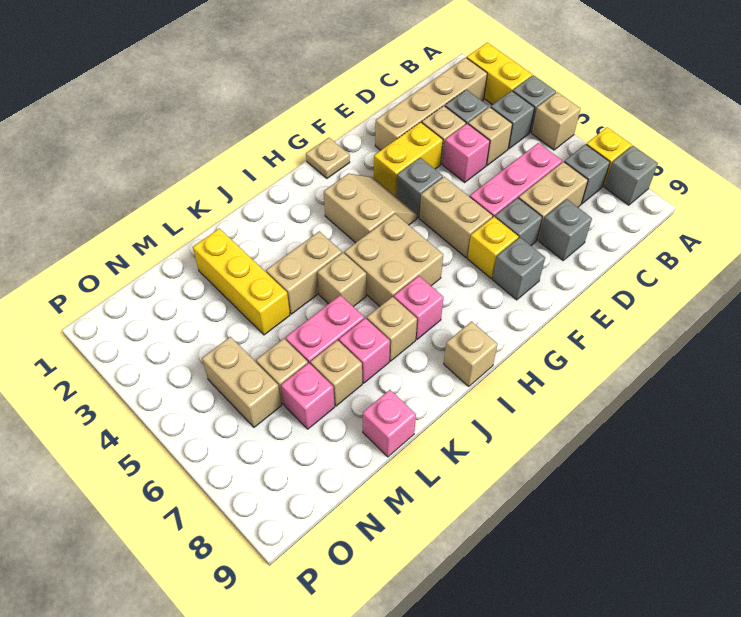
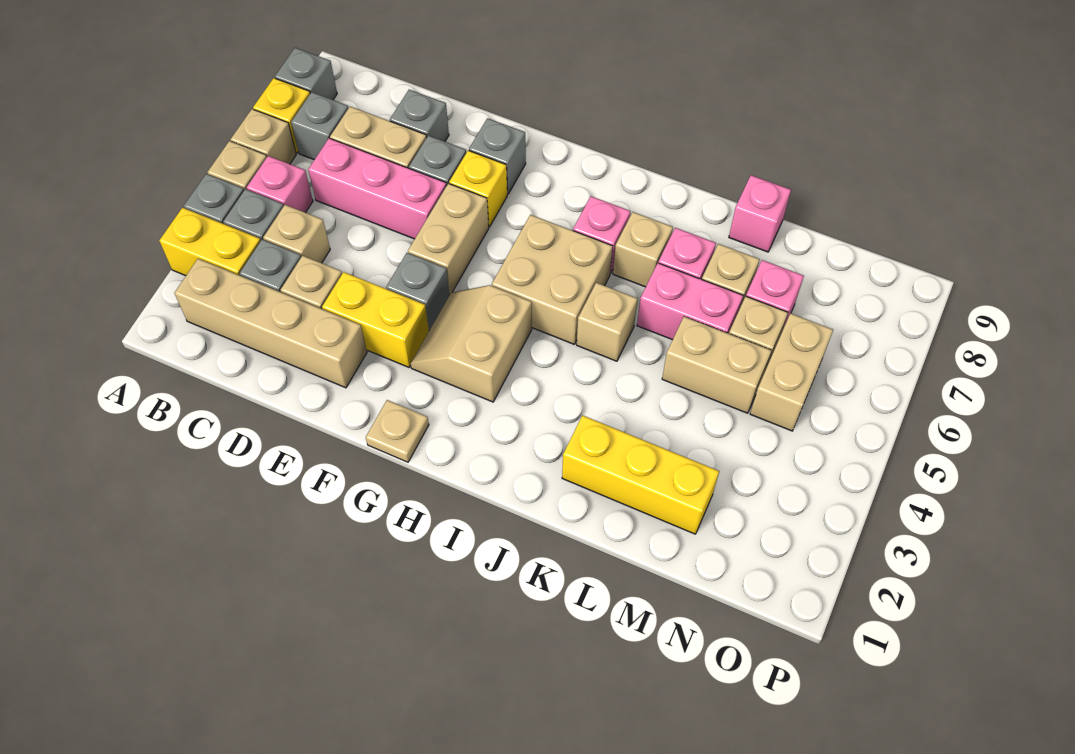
yellow brick A2:A3 level 1 -> yellow brick A3:B3 level 1
pink brick D4 level 1 -> pink brick B5 level 1
tan brick I9 level 1 -> tan brick A6 level 1
tan brick J4:K4 level 1 -> tan brick L5:M5 level 1
yellow brick L2:L4 level 1 -> yellow brick K2:M2 level 1

